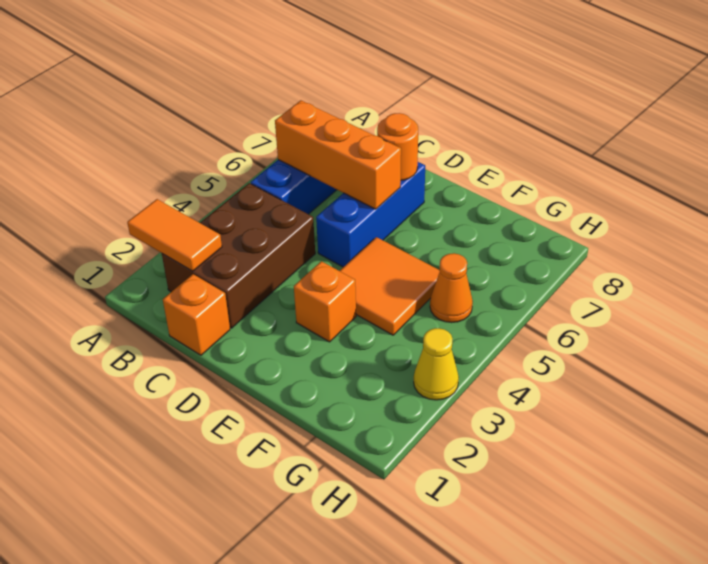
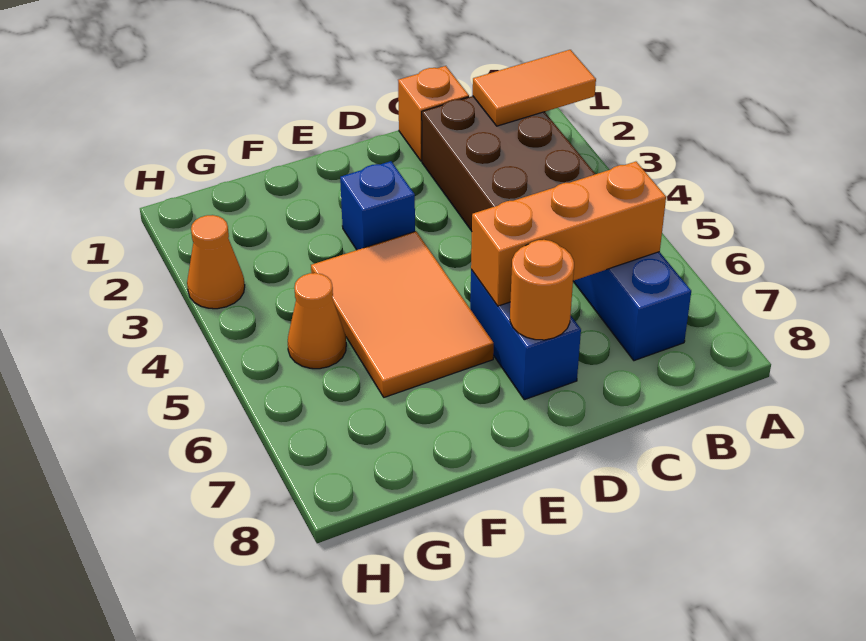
blue brick D5:D7 level 1 -> blue brick D6:D7 level 1
orange brick E3 level 1 -> blue brick E3 level 1
orange tile E4:F5 level 1 -> orange tile E4:F6 level 1
yellow cone H3 level 1 -> orange cone H3 level 1

